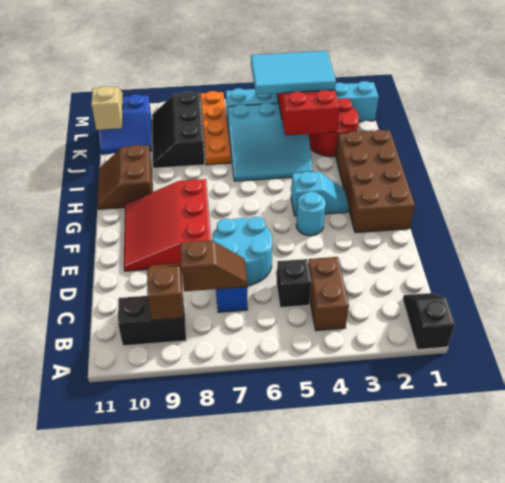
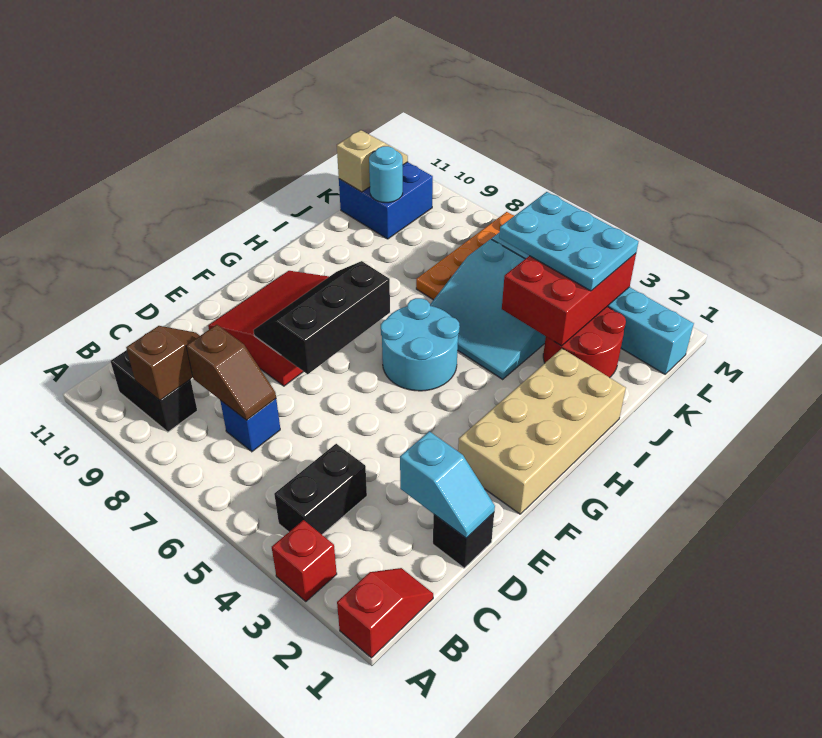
black slope A1:B1 level 1 top A -> red slope A1:B1 level 1 top A
none -> red brick A3 level 1
brown brick B4:C4 level 1 -> black brick B4:C4 level 1
black brick C5 level 1 -> black brick D1 level 1
cyan round brick D6:E7 level 1 -> cyan round brick G5:H6 level 1
brown brick F1:I2 level 1 -> tan brick F1:I2 level 1
cyan round brick F4 level 1 -> cyan round brick K10 level 2
cyan slope G3:G4 level 1 top 4 -> cyan slope D1:D2 level 2 top 2
brown slope H10:I11 level 1 top 10 -> none
black slope J8:L9 level 1 top 8 -> black slope E7:G8 level 2 top 7
cyan tile K3:L5 level 3 -> cyan plate K3:L5 level 3
blue slope K10:L11 level 1 top L -> blue brick K10:L11 level 1

